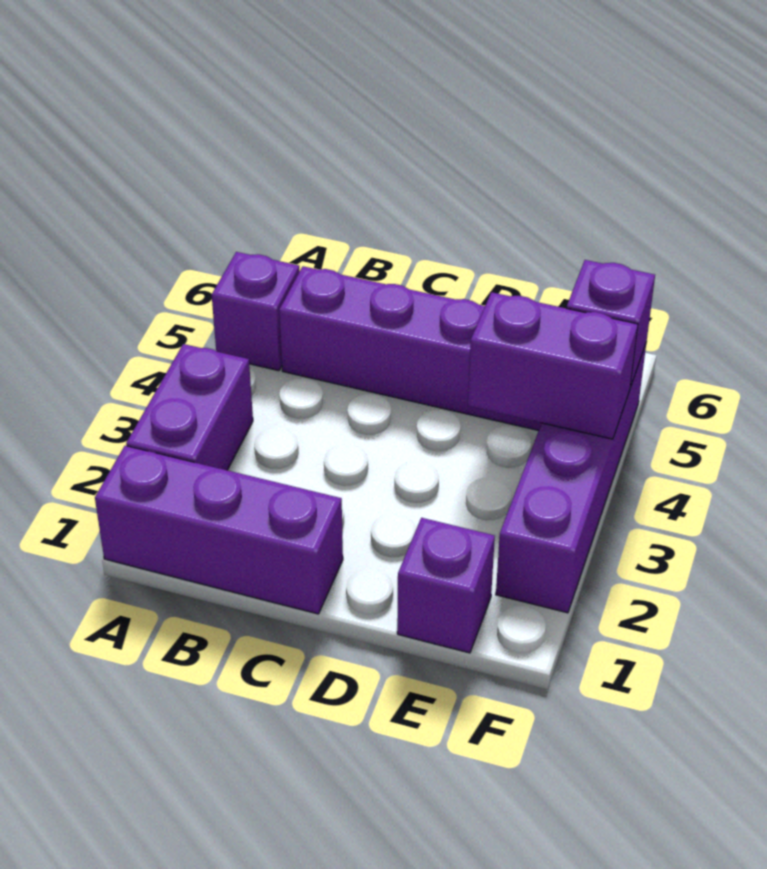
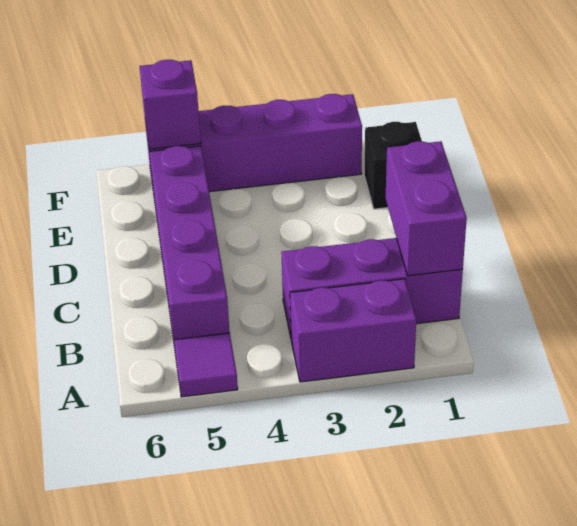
purple brick A1:C1 level 1 -> purple brick B1:B3 level 1
purple brick A5 level 1 -> purple tile A5 level 1
purple brick E1 level 1 -> black brick E1 level 1
purple brick E4:F4 level 2 -> purple brick B1:C1 level 2

